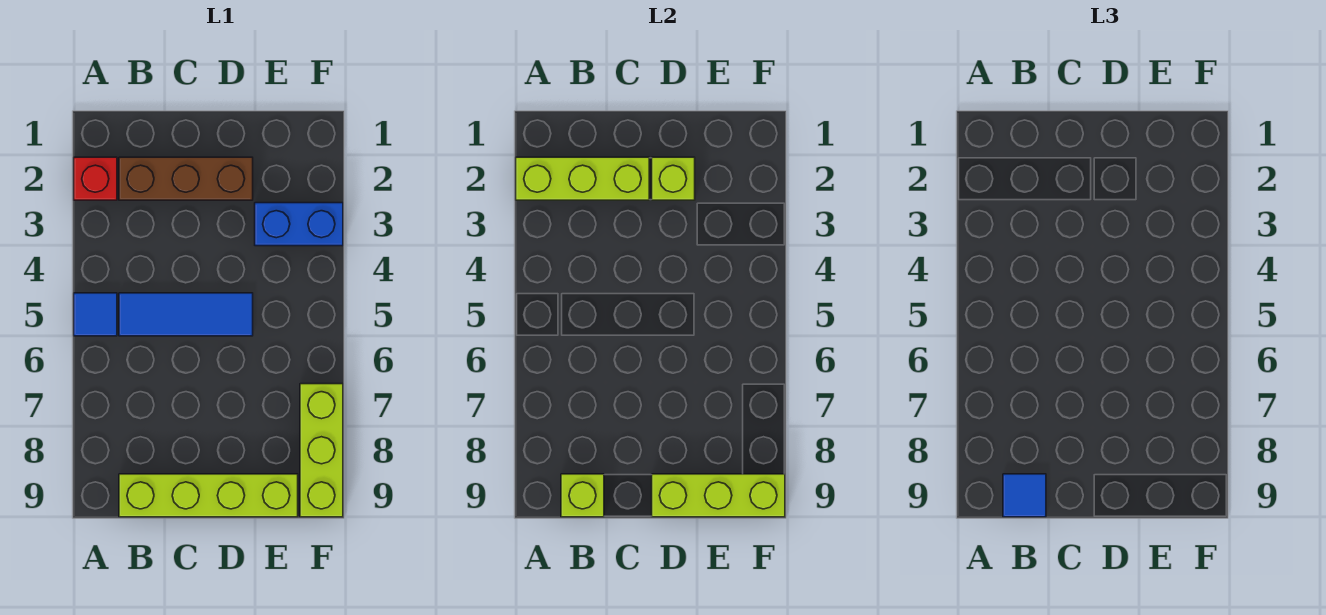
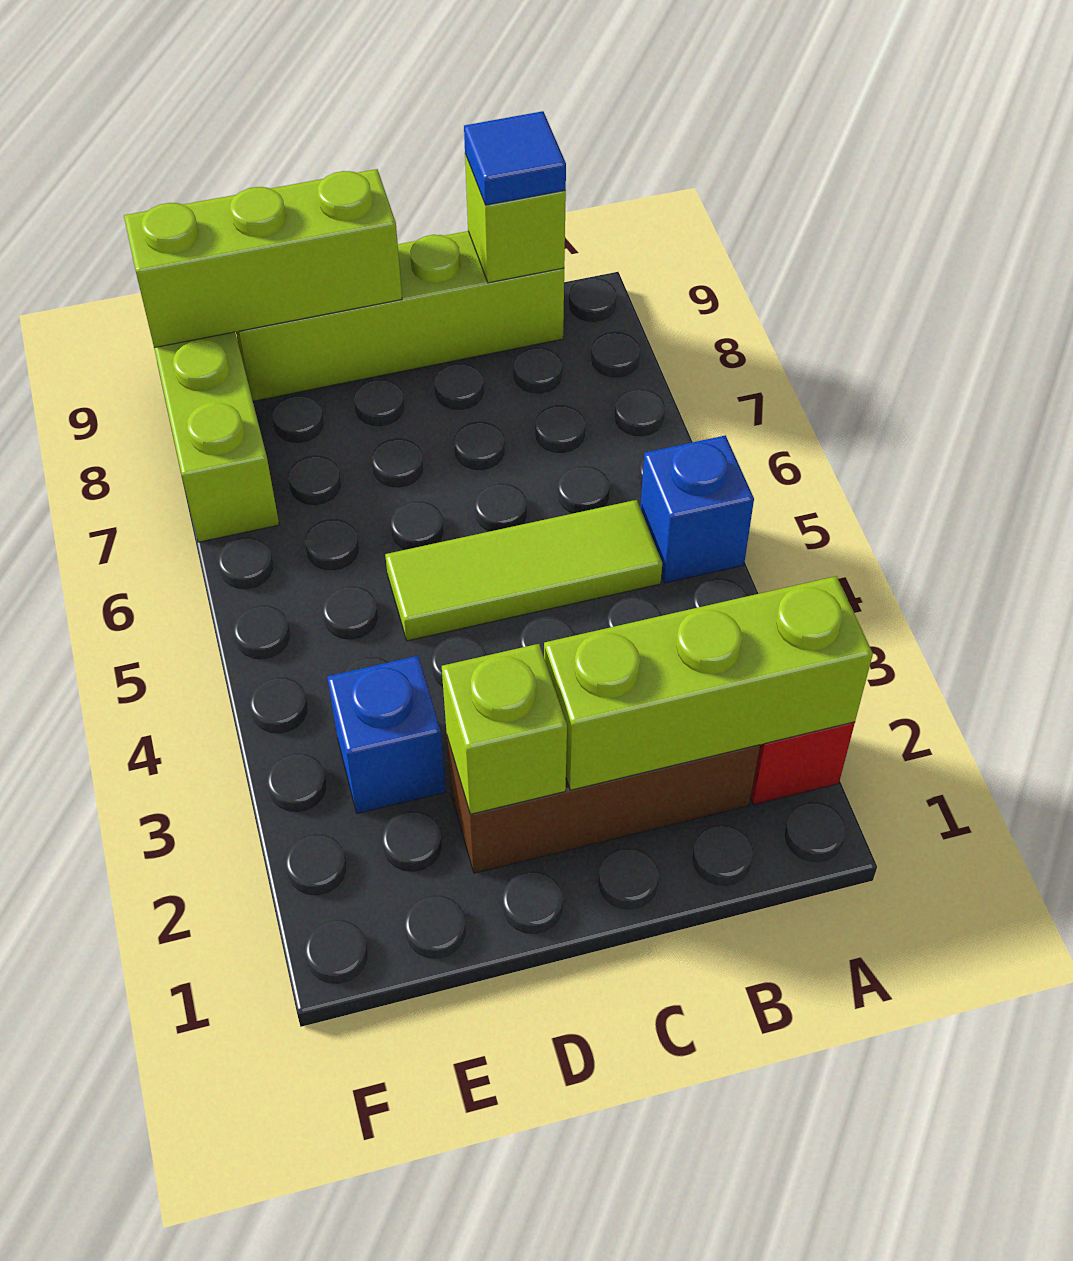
blue tile A5 level 1 -> blue brick A5 level 1
blue tile B5:D5 level 1 -> lime tile B5:D5 level 1
blue brick E3:F3 level 1 -> blue brick E3 level 1

